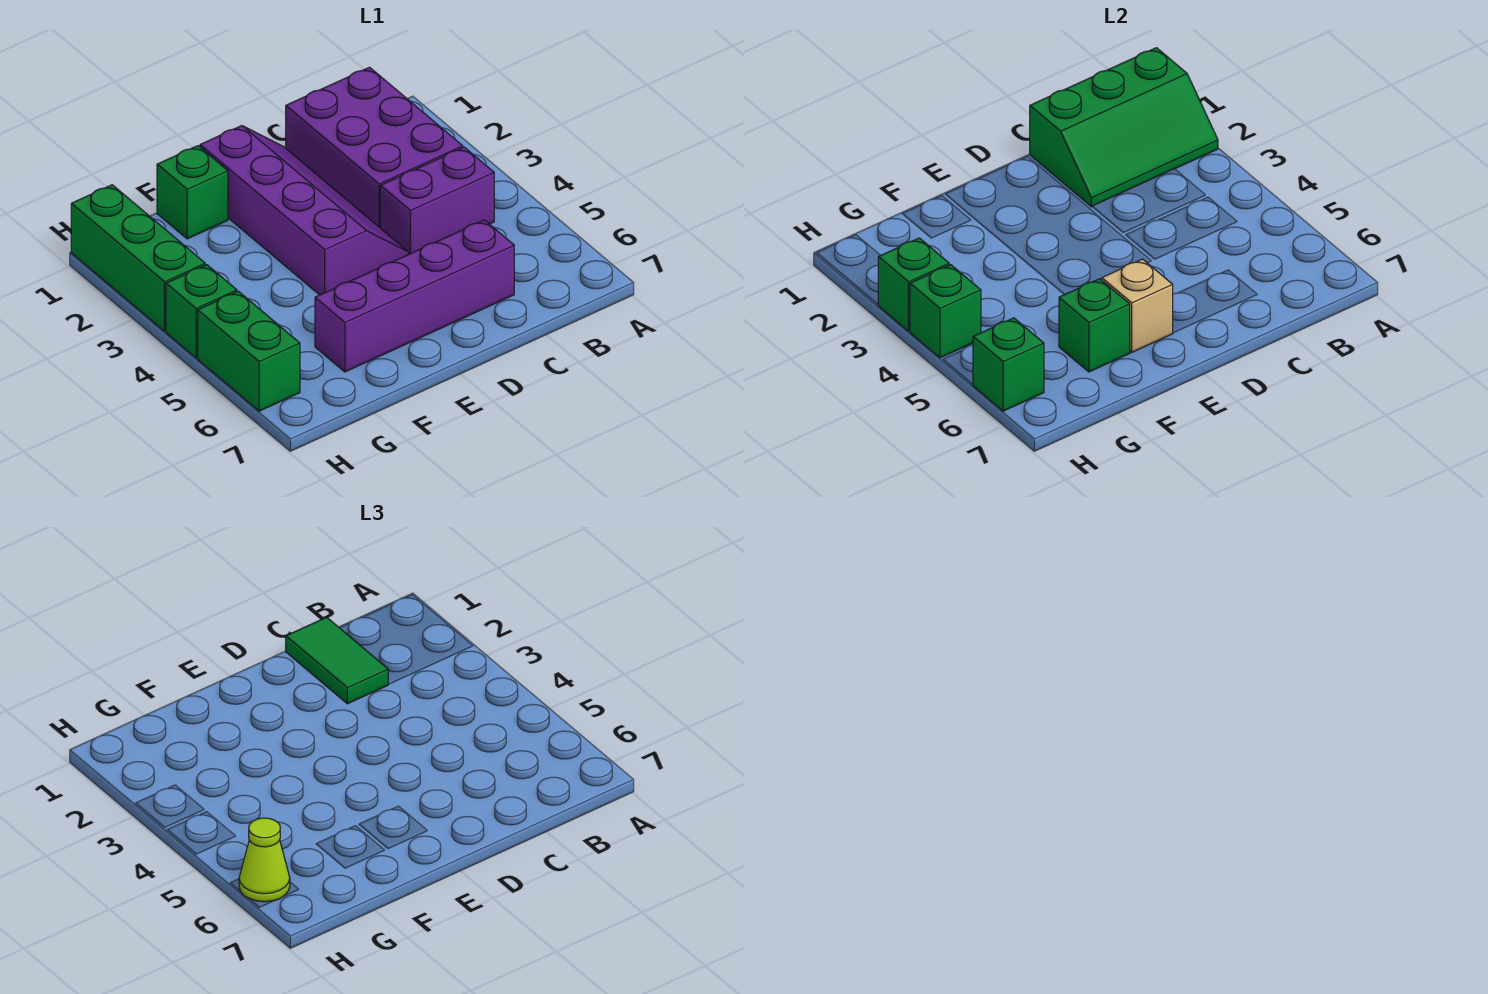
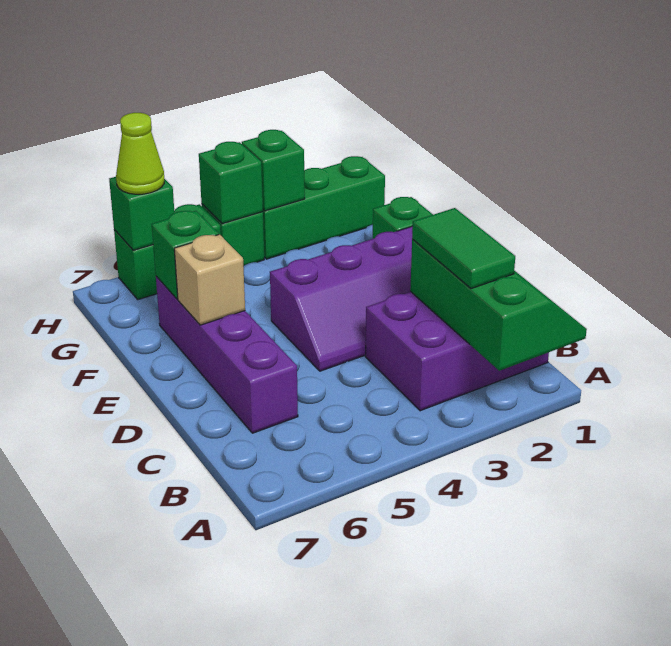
green slope A1:C2 level 2 top 1 -> green slope A1:C2 level 2 top 2
purple brick B4:C4 level 1 -> none
green tile C1:C2 level 3 -> green tile B2:C2 level 3

